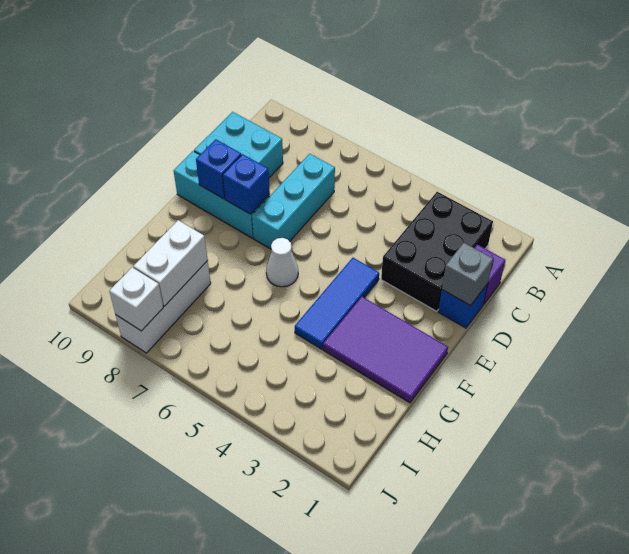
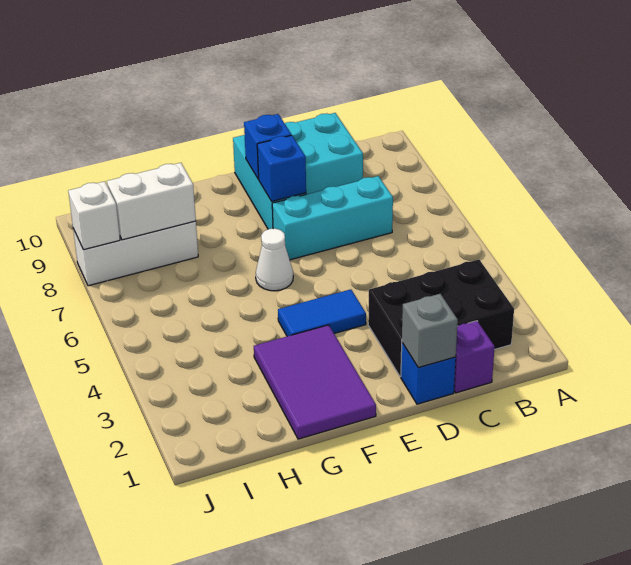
blue tile E4:G4 level 1 -> blue tile E4:F4 level 1

